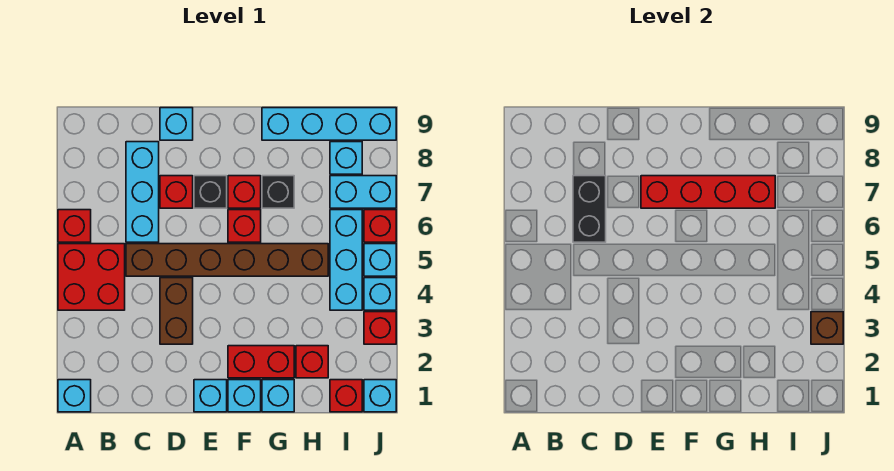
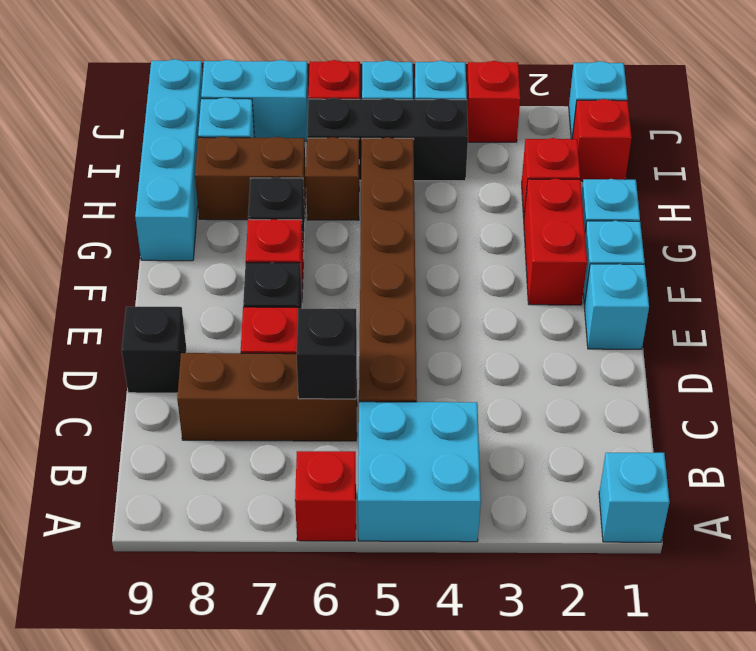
red brick A4:B5 level 1 -> cyan brick A4:B5 level 1
cyan brick C6:C8 level 1 -> brown brick C6:C8 level 1
black brick C6:C7 level 2 -> black brick C6 level 2
brown brick D3:D4 level 1 -> brown brick H7:H8 level 1
cyan brick D9 level 1 -> black brick D9 level 1
red brick E7:H7 level 2 -> none
red brick F6 level 1 -> none
cyan brick I4:I6 level 1 -> black brick I4:I6 level 1
cyan brick I7:J7 level 1 -> cyan brick J7:J8 level 1
brown brick J3 level 2 -> brown brick H6 level 1

